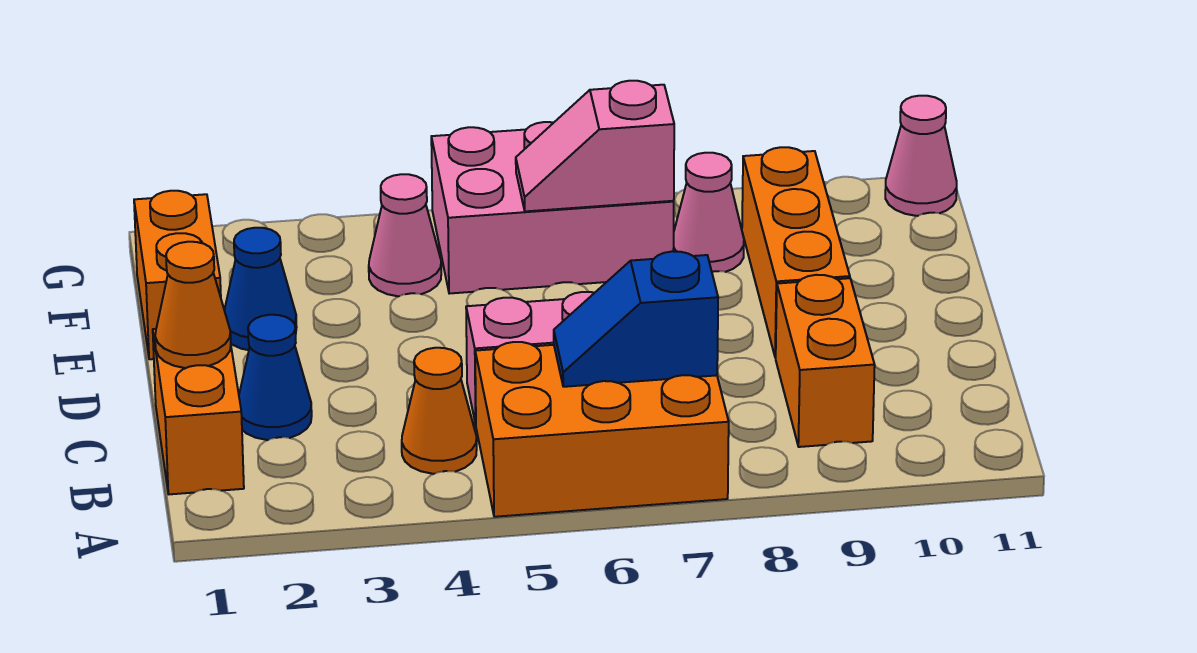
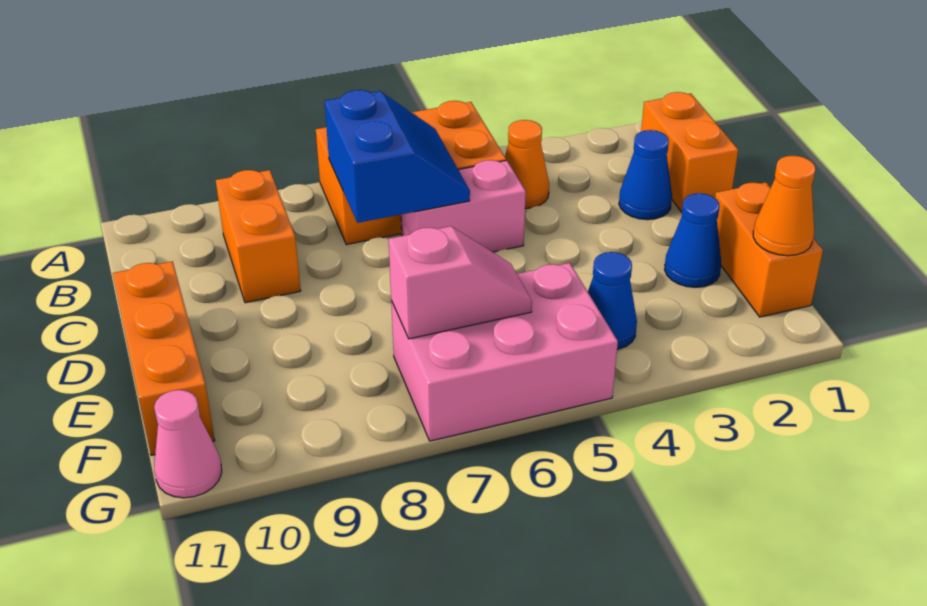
blue slope B6:B7 level 2 top 7 -> blue slope B6:C7 level 2 top 7
orange cone C1 level 2 -> orange cone F1 level 2
orange brick D9:F9 level 1 -> orange brick D11:F11 level 1
pink cone F4 level 1 -> blue cone F4 level 1
pink cone F8 level 1 -> none

